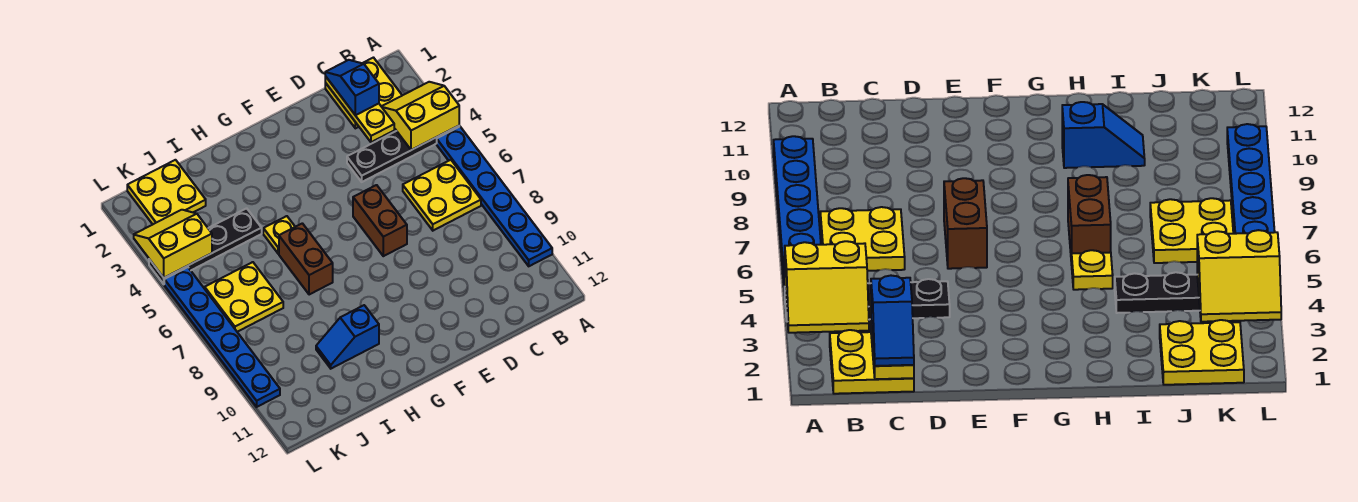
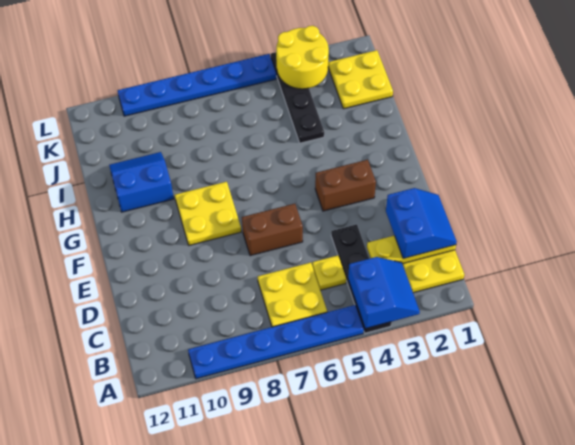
yellow slope A3:B4 level 2 top 4 -> blue slope A3:B4 level 2 top 4
blue slope C1:C2 level 3 top 2 -> blue slope C1:D2 level 3 top 2
yellow plate H5 level 1 -> yellow plate C5 level 1
brown brick H6:H7 level 1 -> brown brick F3:F4 level 1
blue slope H10:I10 level 1 top H -> blue slope H10:I11 level 1 top H
yellow plate J6:K7 level 1 -> yellow plate F8:G9 level 1
yellow slope K3:L4 level 2 top 4 -> yellow round brick K3:L4 level 2

